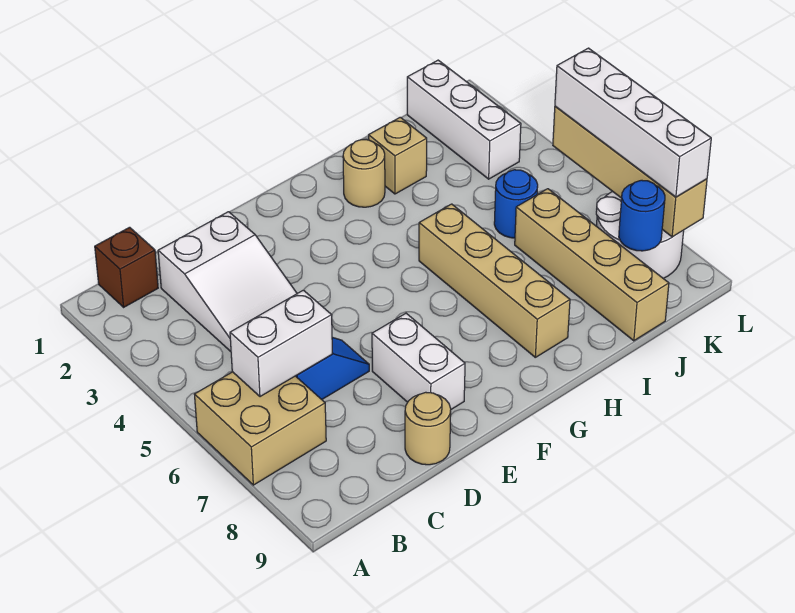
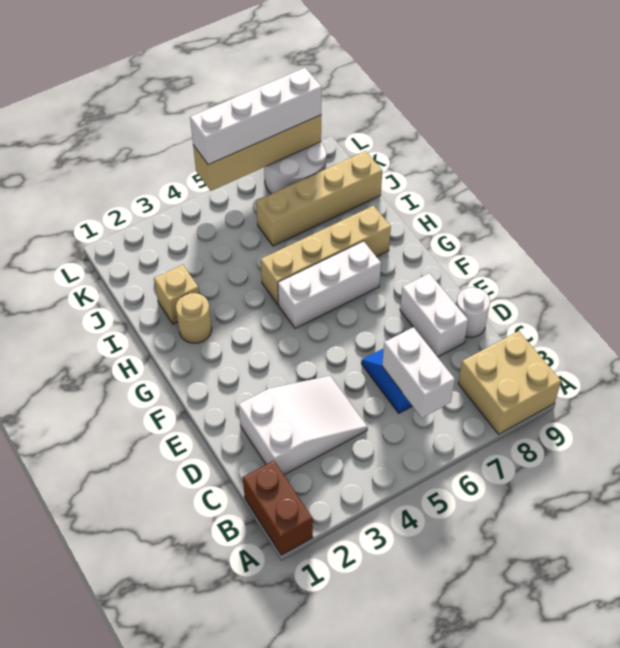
tan brick A6:B7 level 1 -> tan brick A8:B9 level 1
brown brick B1 level 1 -> brown brick A1:B1 level 1
tan round brick D9 level 1 -> white round brick D9 level 1
white brick E7:E8 level 1 -> white brick D8:E8 level 1
blue round brick J5 level 1 -> none
white brick K1:K3 level 1 -> white brick G5:G7 level 1
blue round brick K8 level 2 -> none

